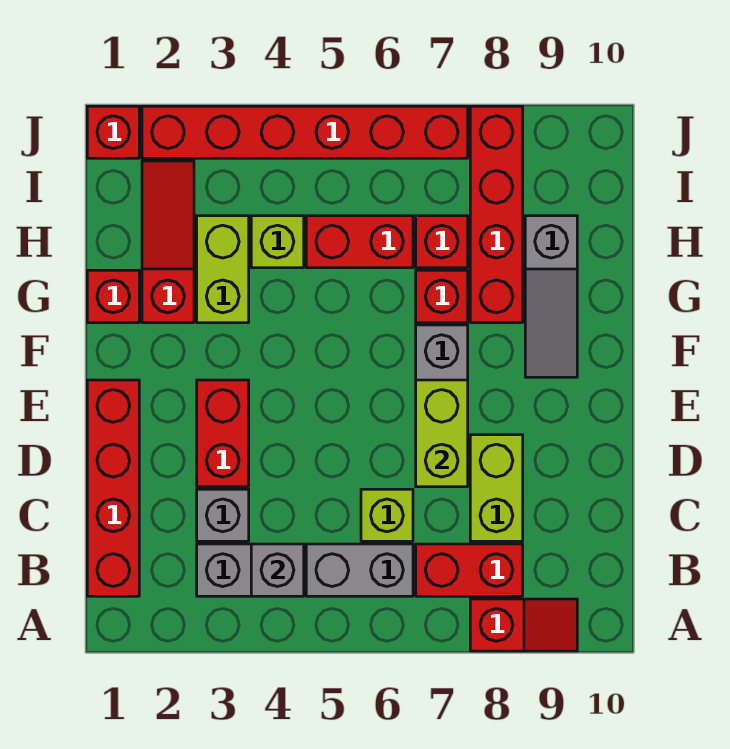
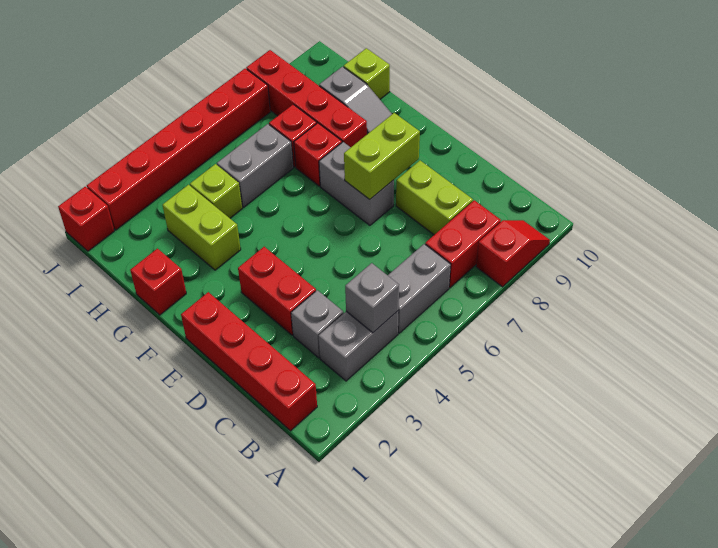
lime brick C6 level 1 -> lime brick H10 level 1
lime brick D7:E7 level 2 -> lime brick E7:E8 level 2
red slope G2:I2 level 1 top G -> none
red brick H5:H6 level 1 -> grey brick H5:H6 level 1

